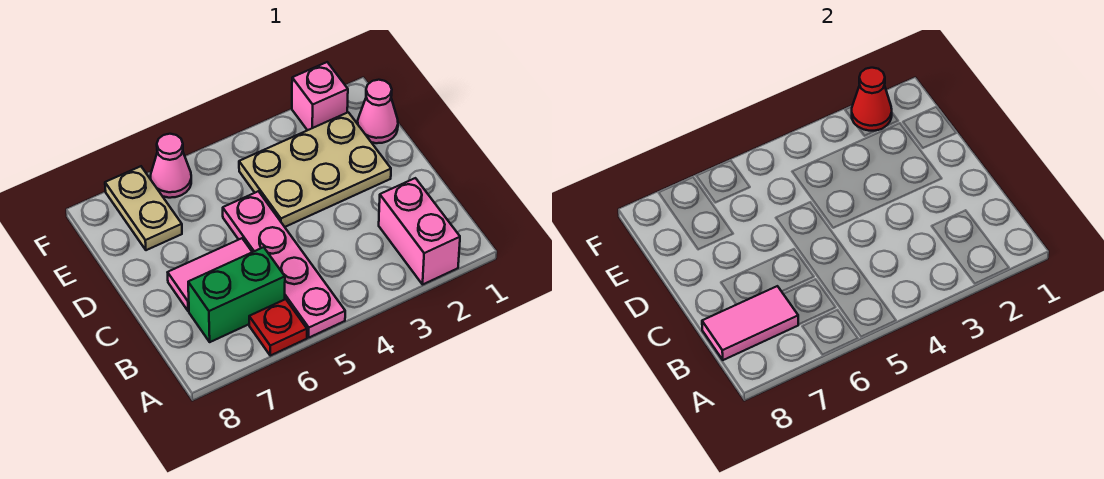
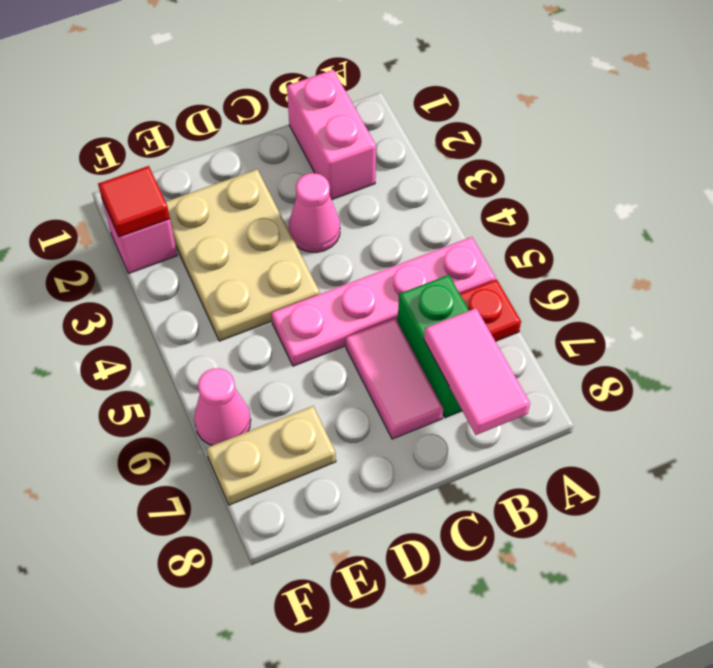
pink brick A2:B2 level 1 -> pink brick B1:B2 level 1
pink cone E1 level 1 -> pink cone C3 level 1
red cone F2 level 2 -> red tile F2 level 2

